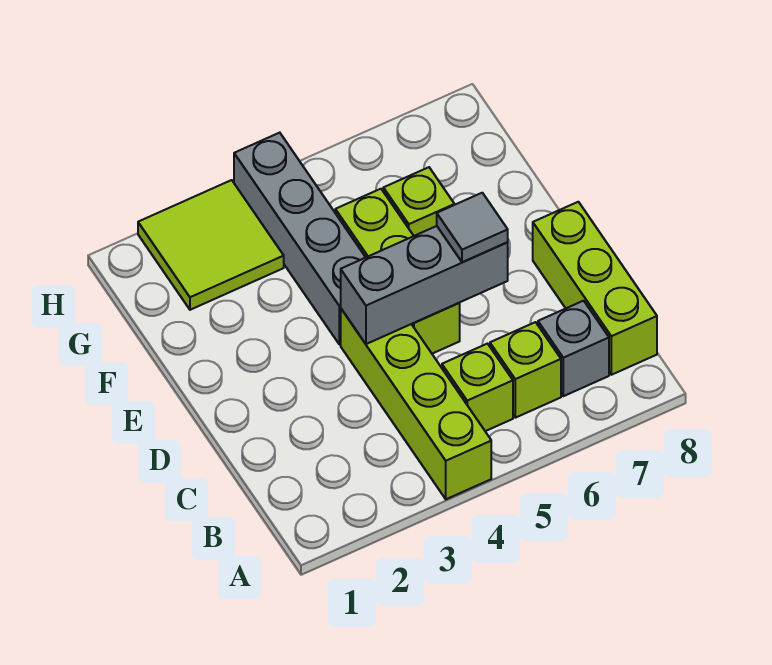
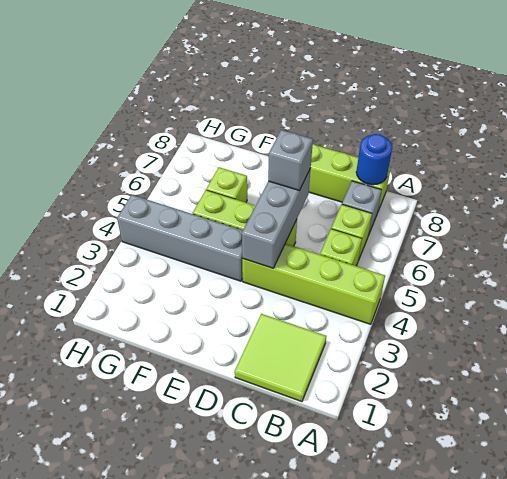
none -> blue round brick B8 level 2
grey tile D6 level 3 -> grey brick D6 level 3
lime tile G2:H3 level 1 -> lime tile B1:C2 level 1

